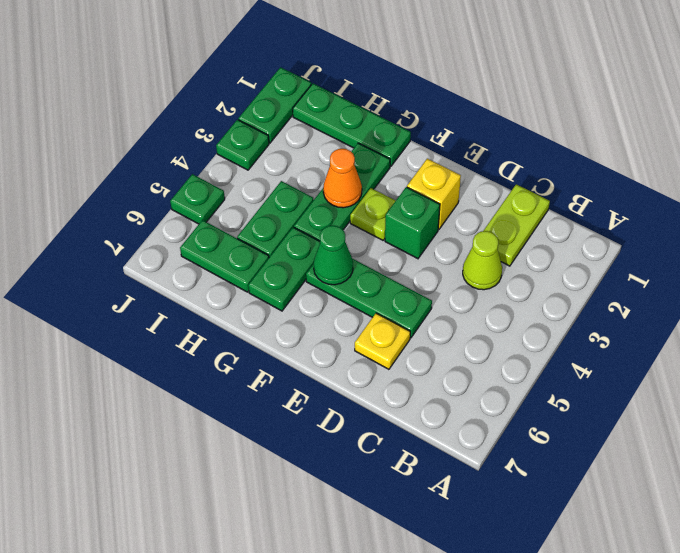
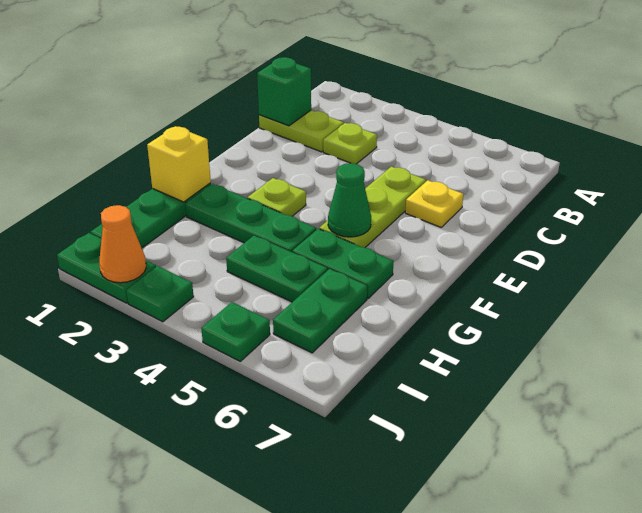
lime cone C3 level 1 -> lime plate C3 level 1
green plate D5:F5 level 1 -> lime plate D5:F5 level 1
yellow brick E2 level 1 -> yellow brick G1 level 2
green brick E3 level 1 -> green brick C1 level 2
orange cone G3 level 2 -> orange cone J2 level 2

